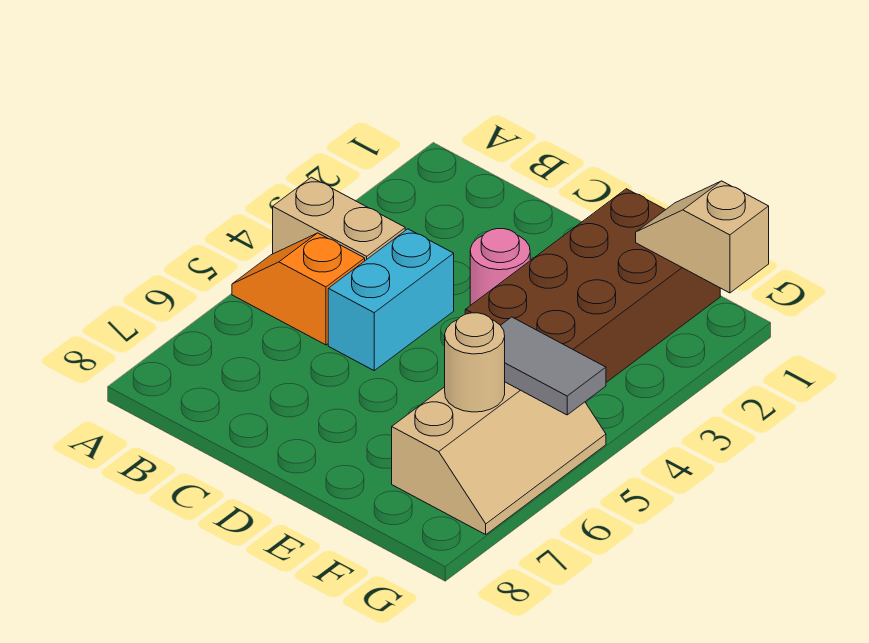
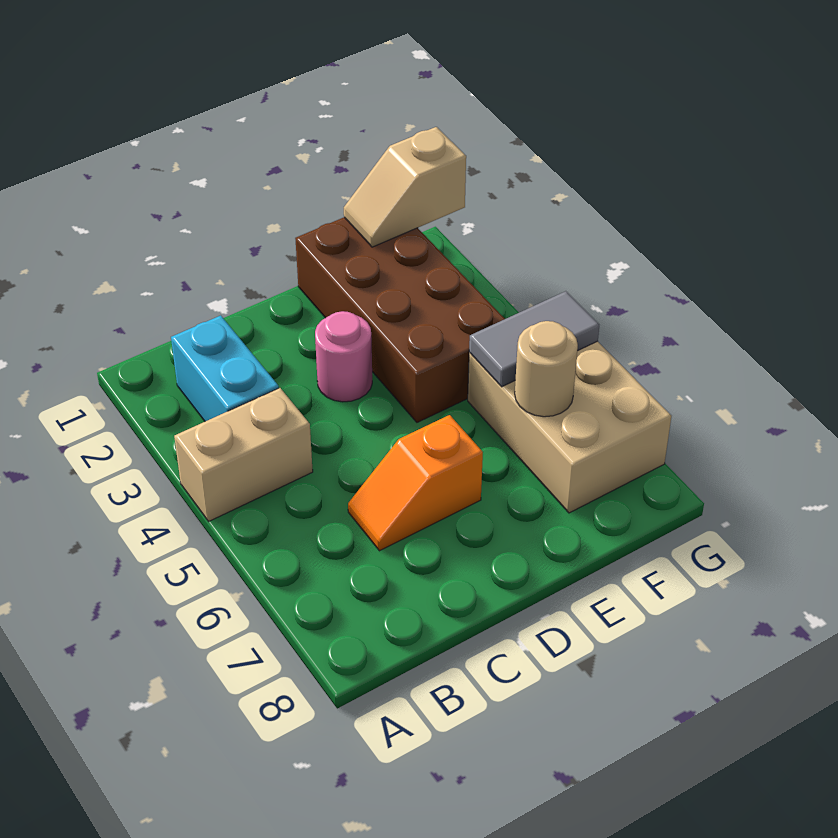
orange slope A5:B5 level 1 top B -> orange slope C6:D6 level 1 top D
cyan brick C4:C5 level 1 -> cyan brick B2:B3 level 1
tan slope F5:G7 level 1 top F -> tan brick F5:G7 level 1

